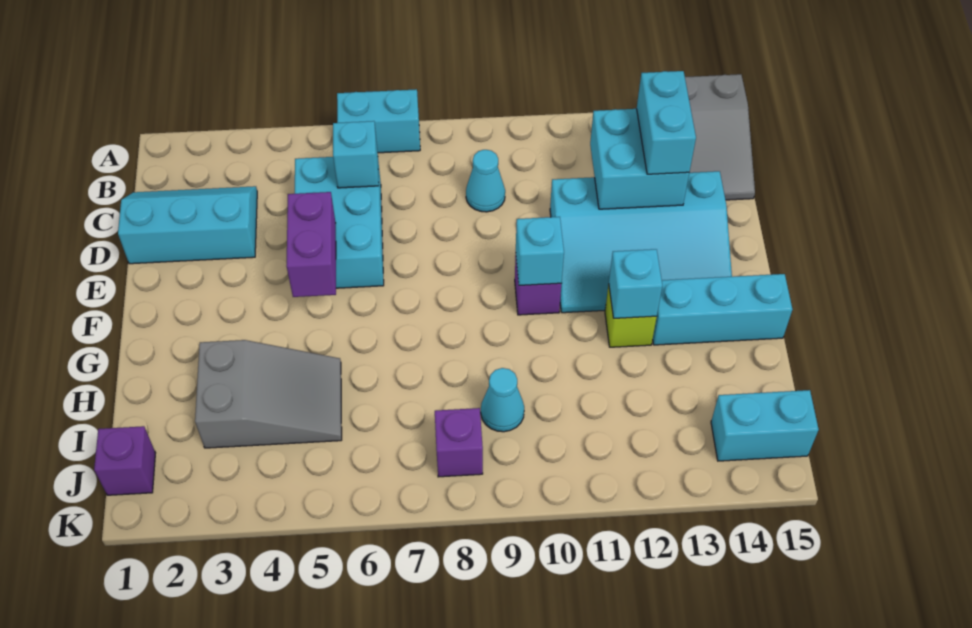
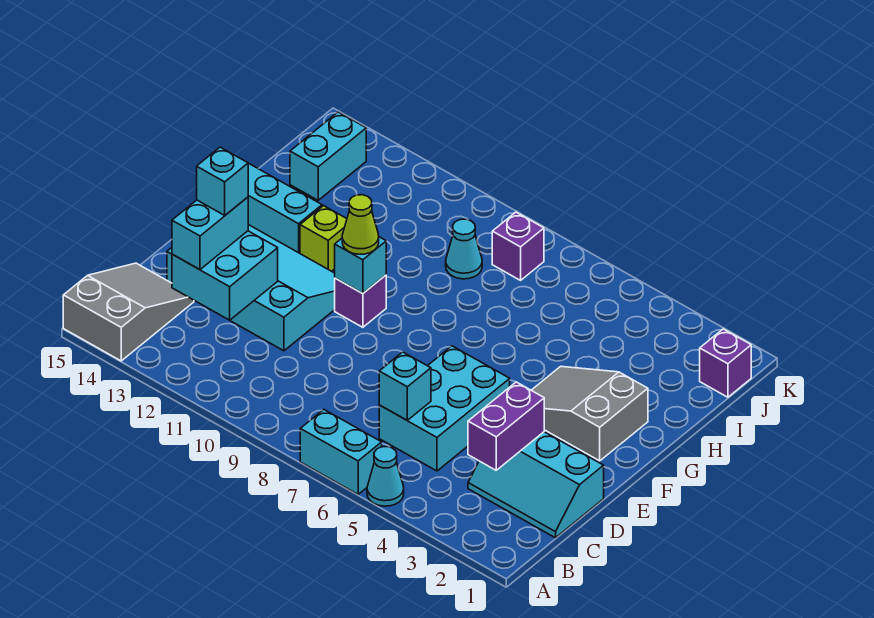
cyan cone C9 level 1 -> cyan cone A5 level 1
purple brick E5:F5 level 2 -> purple brick C3:D3 level 2
none -> lime cone F10 level 3
cyan brick G12 level 2 -> cyan brick D13 level 4
grey slope H3:I5 level 1 top 3 -> grey slope F2:G4 level 1 top 2
cyan brick J14:J15 level 1 -> cyan brick I14:J14 level 1

